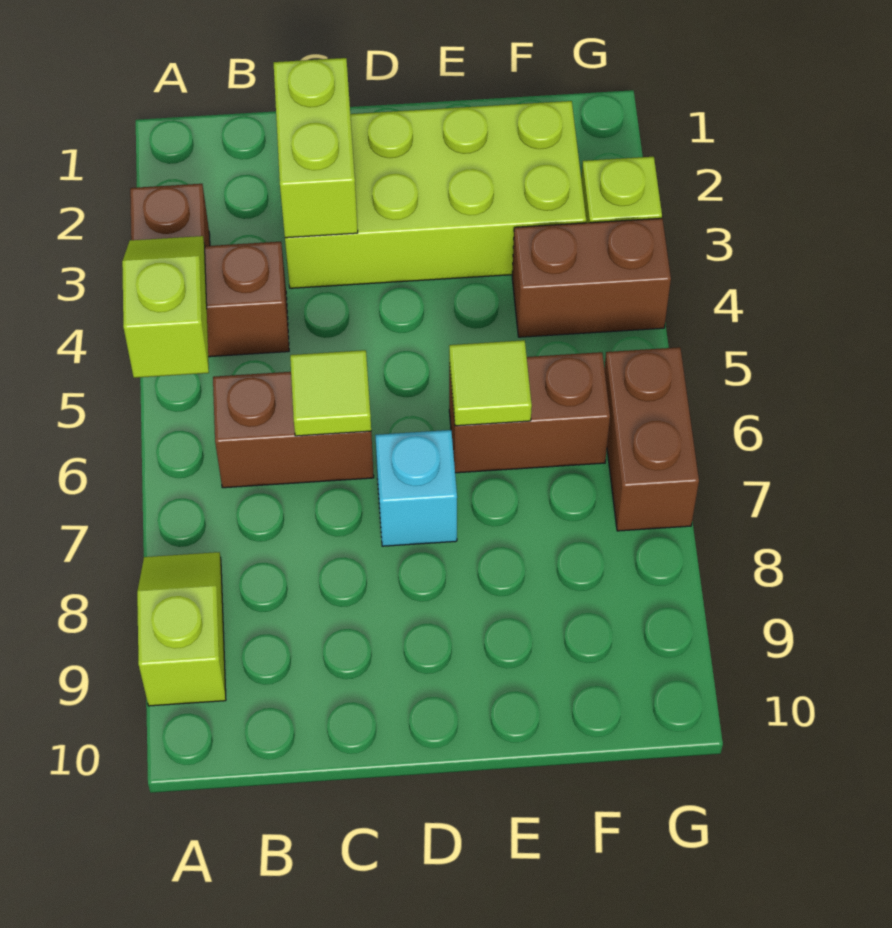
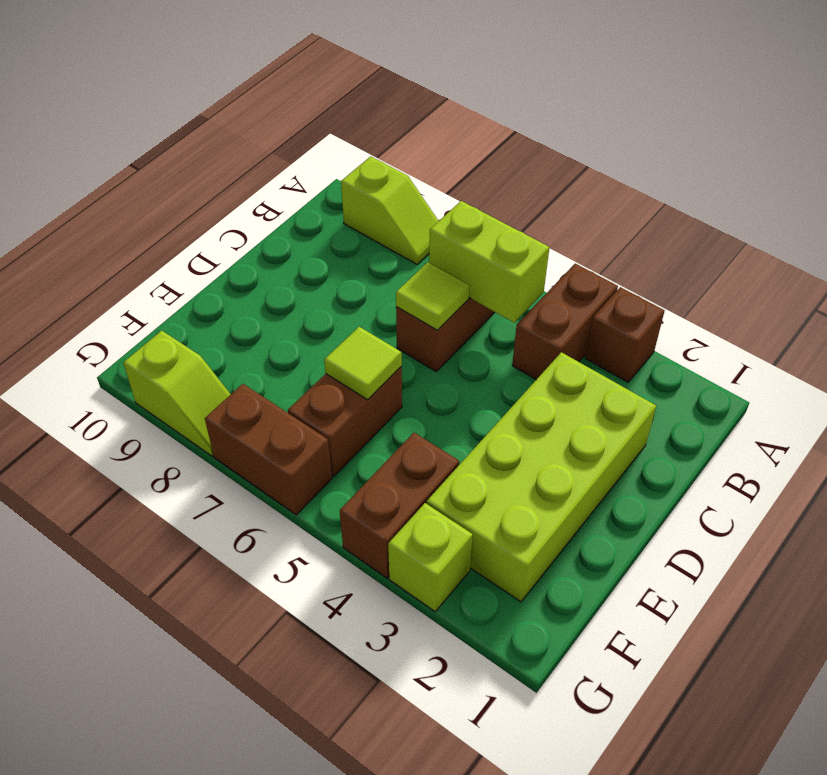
lime slope A4:A5 level 2 top 5 -> lime slope G8:G9 level 1 top 9
lime brick C2:C3 level 2 -> lime brick B5:B6 level 2
cyan brick D7 level 1 -> none

